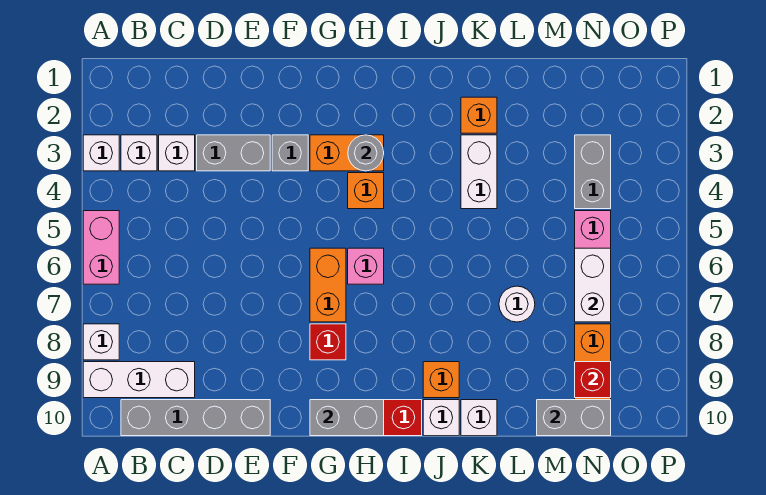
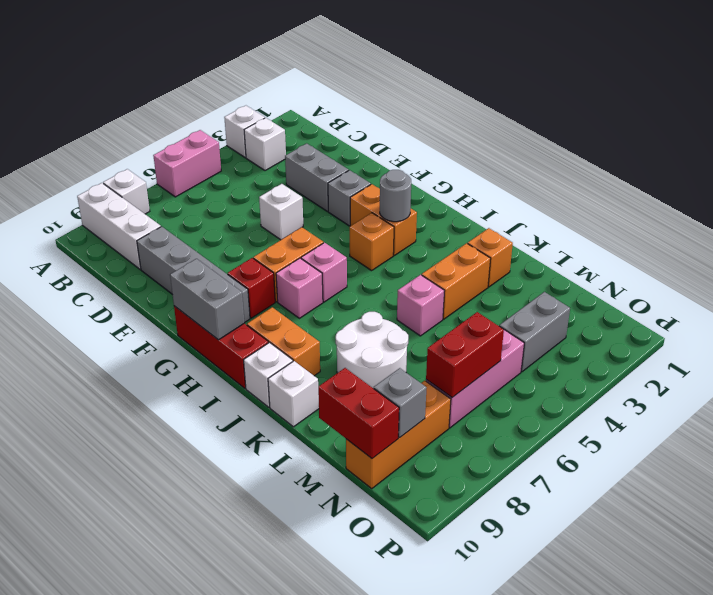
grey brick B10:E10 level 1 -> grey brick D9:G9 level 1
white brick C3 level 1 -> white brick E5 level 1
none -> pink brick H7 level 1
orange brick J9 level 1 -> orange brick I9:J9 level 1
white brick K3:K4 level 1 -> orange brick K3:K4 level 1
none -> pink brick K5 level 1
white round brick L7 level 1 -> white round brick K7:L8 level 1
grey brick M10:N10 level 2 -> red brick M10:N10 level 2
white brick N6:N7 level 2 -> red brick N6:N7 level 2
red brick N9 level 2 -> grey brick N9 level 2

